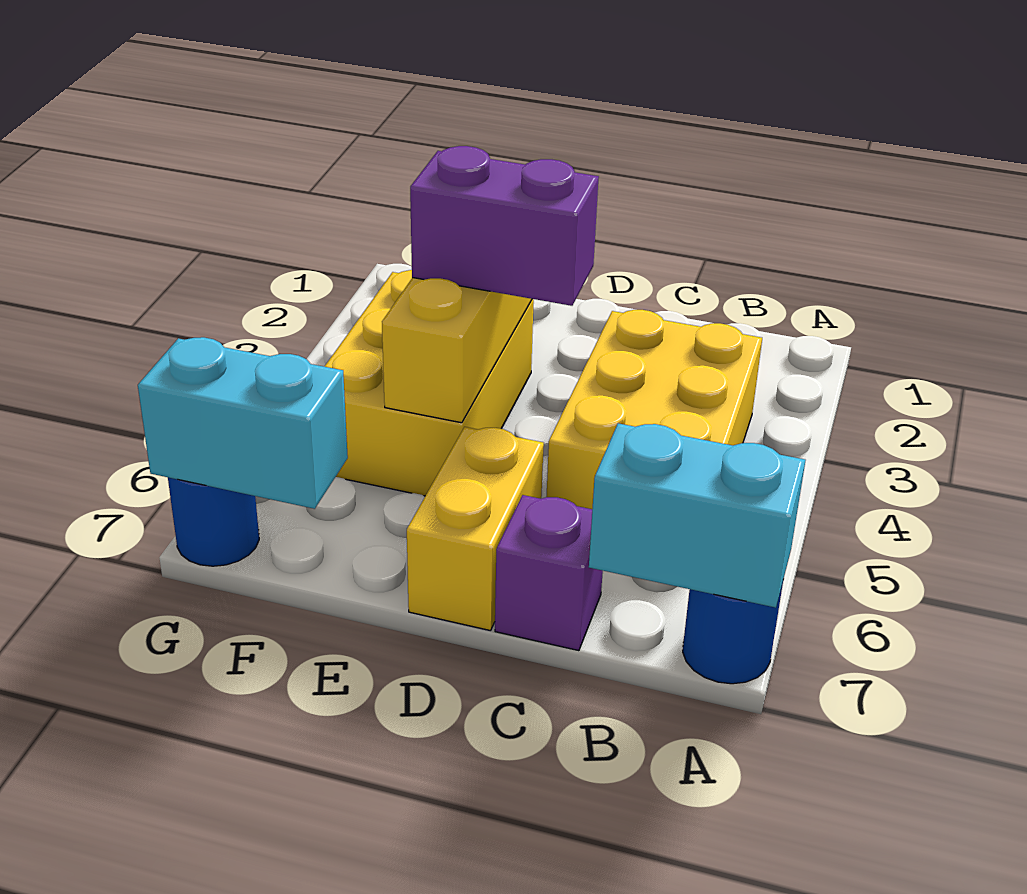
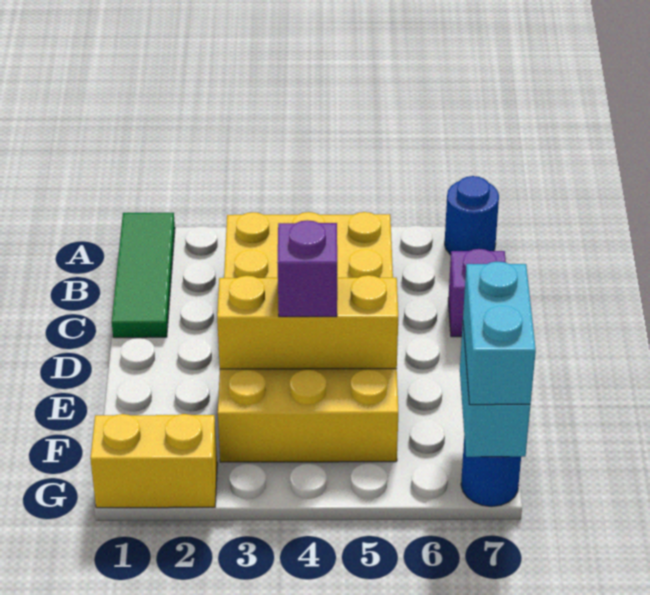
none -> green tile A1:C1 level 1
cyan brick A7:B7 level 2 -> cyan brick F7:G7 level 3
purple brick D4:E4 level 3 -> purple brick E4 level 3
yellow brick D6:D7 level 1 -> yellow brick G1:G2 level 1

